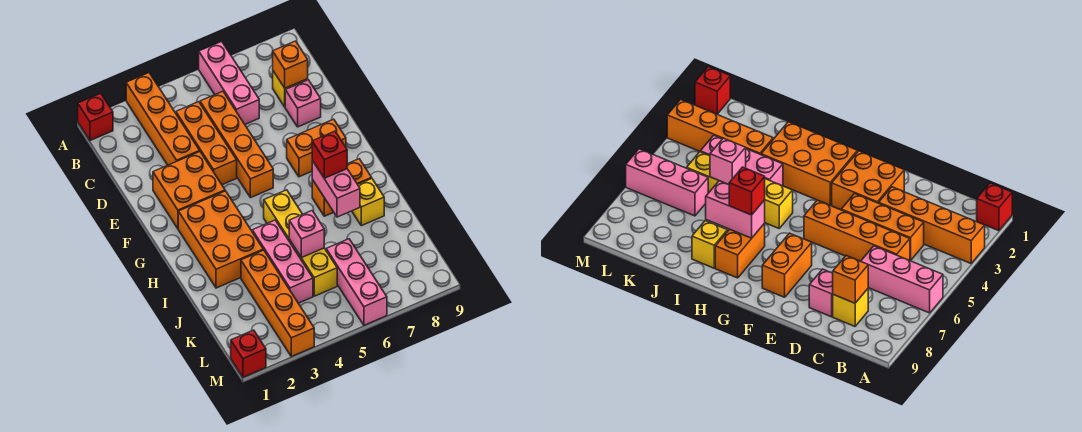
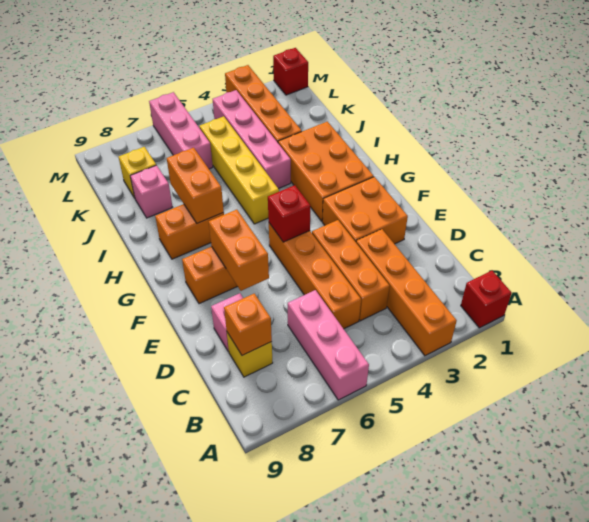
none -> orange brick E7:F7 level 2
pink brick H7:I7 level 2 -> orange brick H7:I7 level 2
red brick H7 level 3 -> red brick F5 level 2
pink brick I4:K4 level 1 -> pink brick I4:L4 level 1
yellow brick I8 level 1 -> yellow brick K8 level 1
pink brick J5 level 2 -> pink brick J8 level 1

